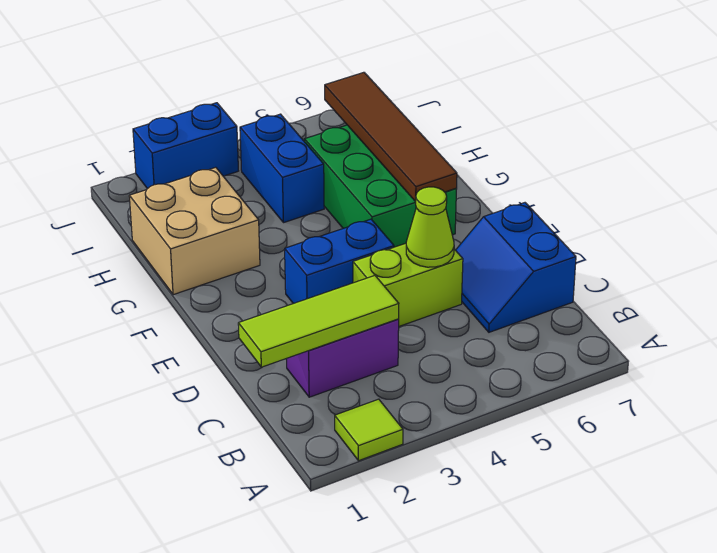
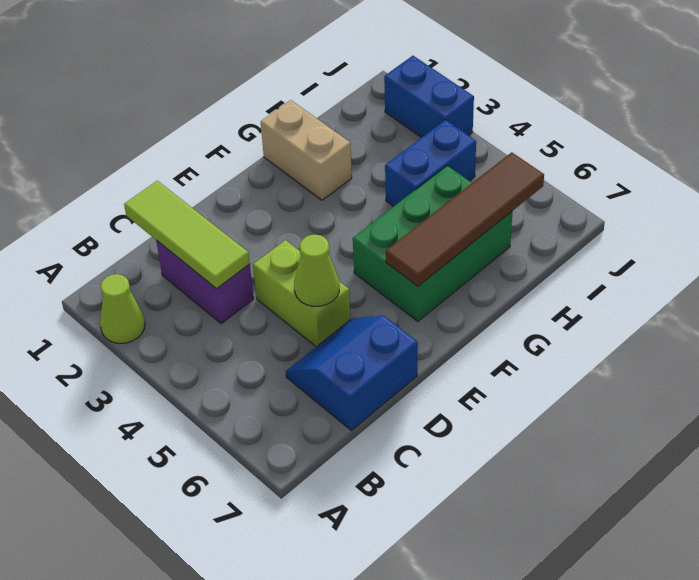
lime tile A2 level 1 -> lime cone A2 level 1
blue brick E3:E4 level 1 -> none
tan brick G1:H2 level 1 -> tan brick G1:G2 level 1

